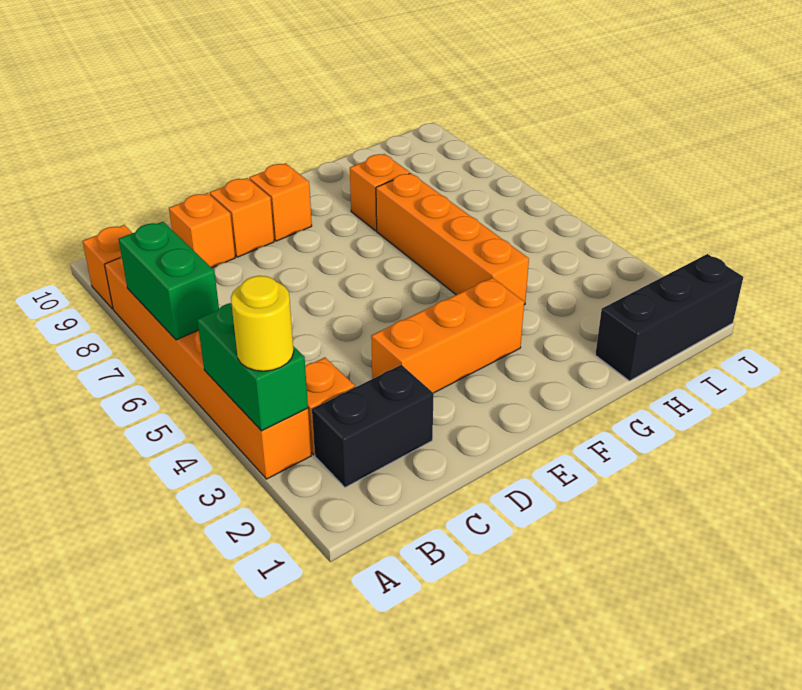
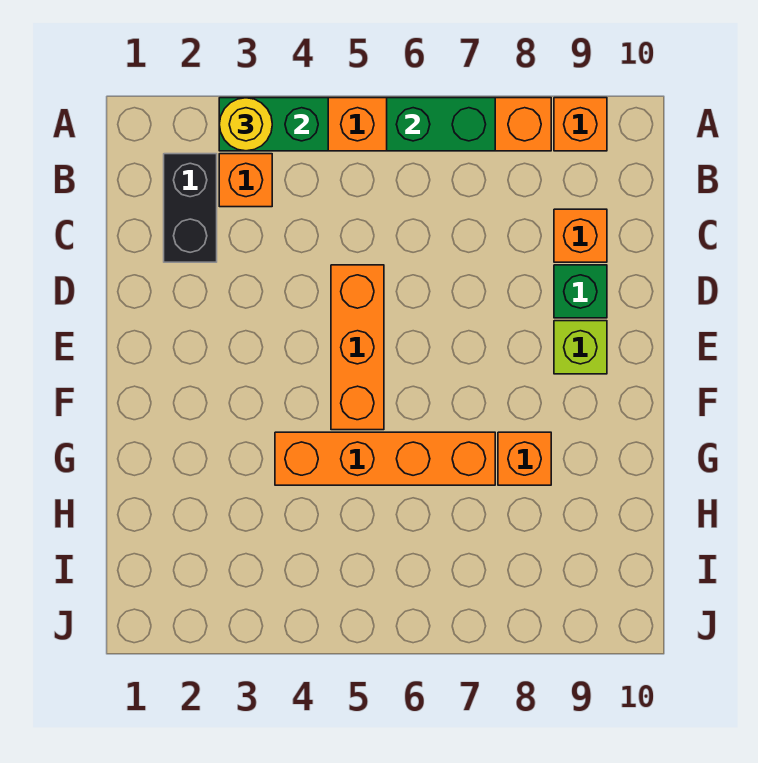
orange brick D3:F3 level 1 -> orange brick D5:F5 level 1
orange brick D9 level 1 -> green brick D9 level 1
orange brick E9 level 1 -> lime brick E9 level 1
black brick H1:J1 level 1 -> none

